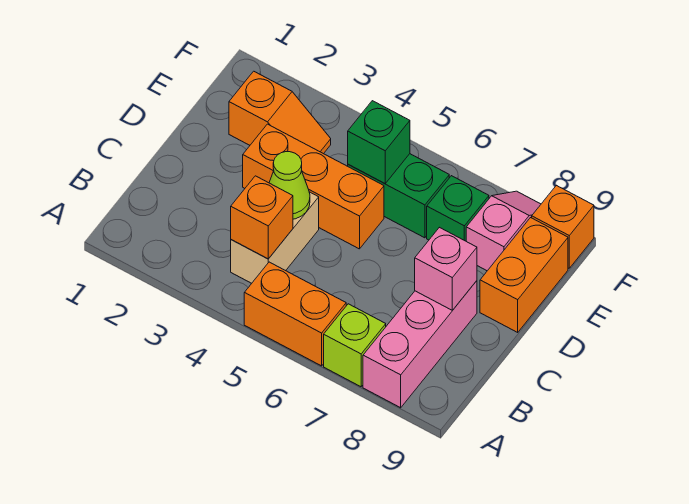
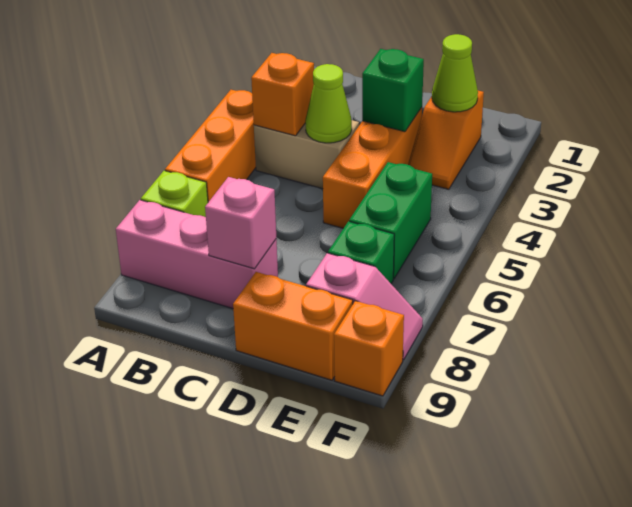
orange brick A5:A6 level 1 -> orange brick A4:A6 level 1
none -> lime cone E2 level 2
green brick E5 level 2 -> green brick D3 level 2

